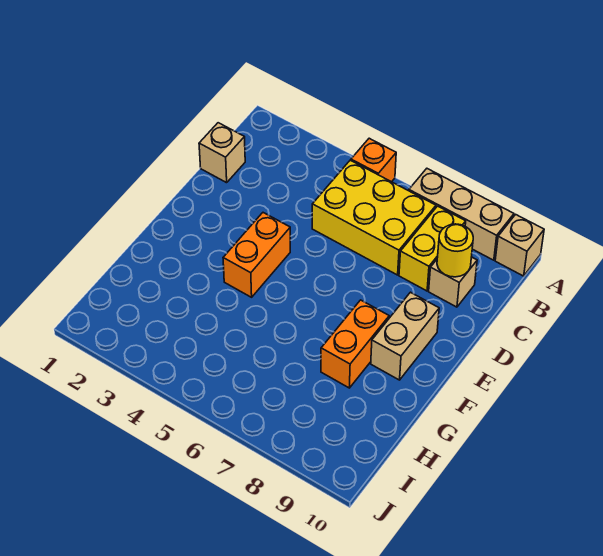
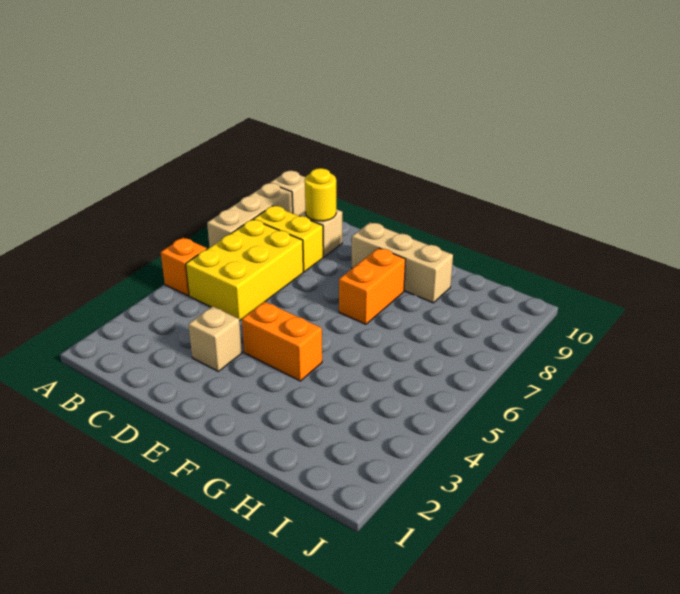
tan brick C1 level 1 -> tan brick D3 level 1
tan brick E9:F9 level 1 -> tan brick E9:G9 level 1
orange brick F8:G8 level 1 -> orange brick F7:F8 level 1

